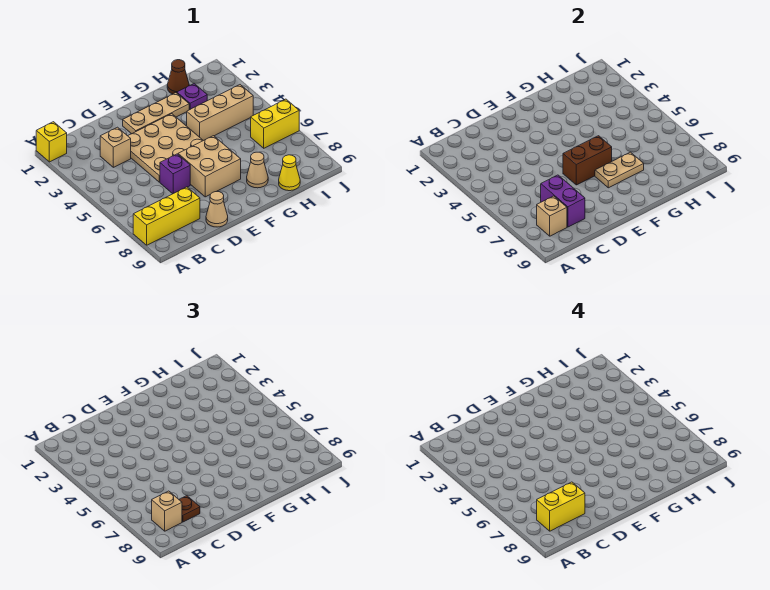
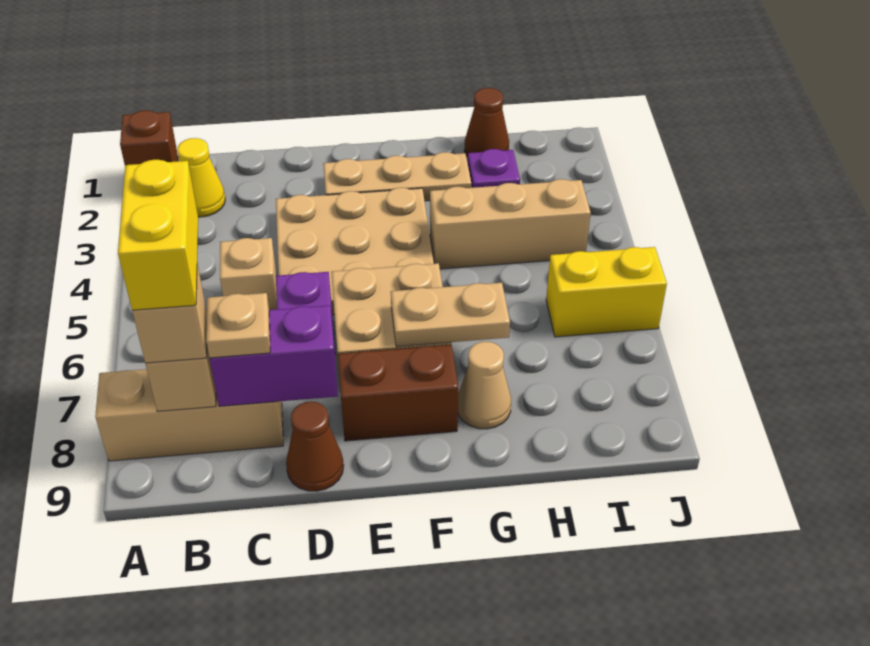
yellow brick A1 level 1 -> brown brick A1 level 1
yellow brick A8:C8 level 1 -> tan brick A8:C8 level 1
yellow brick B8:C8 level 4 -> yellow brick B7:B8 level 4
tan brick C3 level 1 -> tan brick C5 level 1
purple brick C7:C8 level 2 -> purple brick C8:D8 level 2
brown plate C8 level 3 -> tan plate C8 level 3
tan cone D9 level 1 -> brown cone D9 level 1
brown brick E6:F6 level 2 -> brown brick E8:F8 level 1
yellow cone H9 level 1 -> yellow cone B2 level 1

